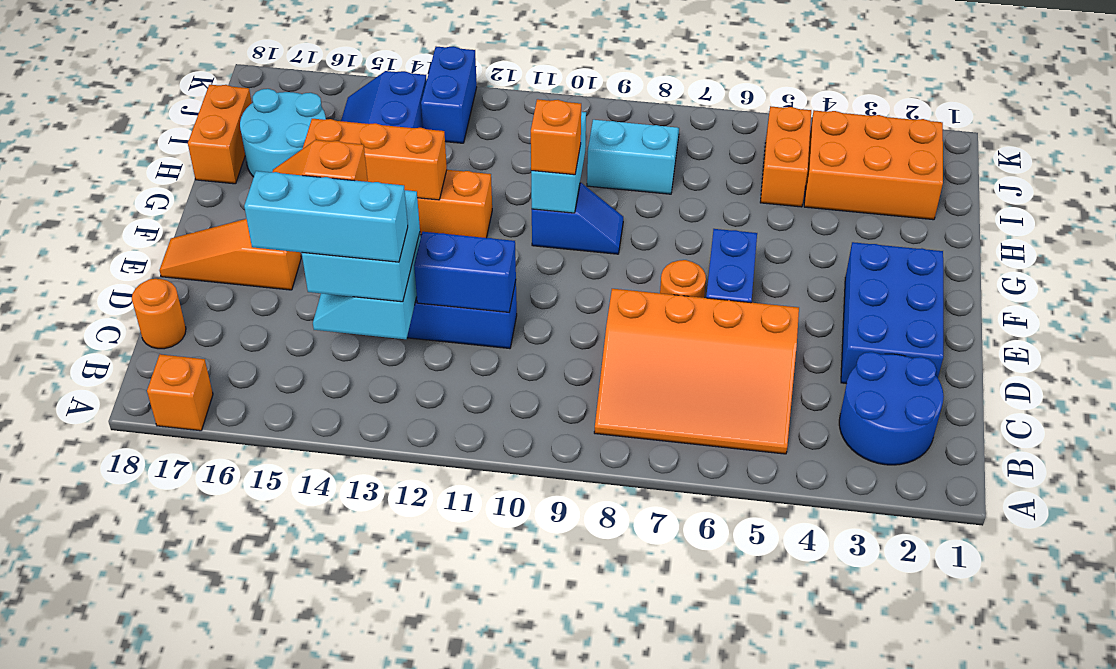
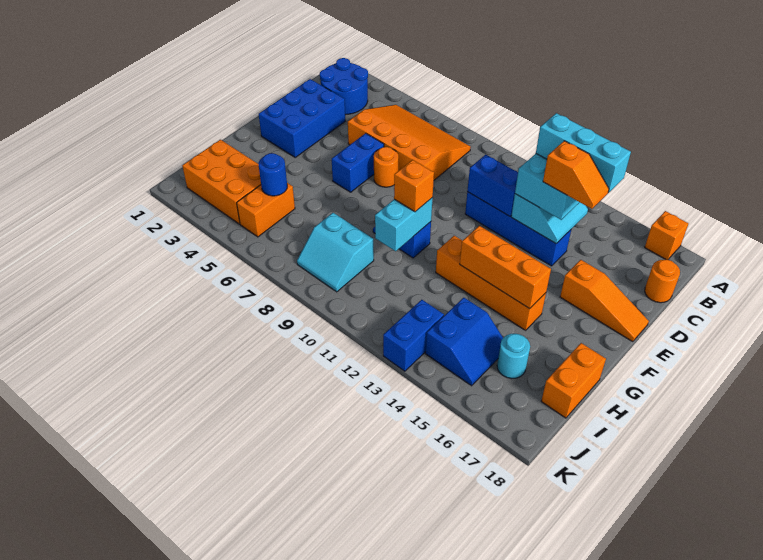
cyan round brick H16:I17 level 1 -> cyan round brick I16 level 1
none -> blue round brick I5 level 2

